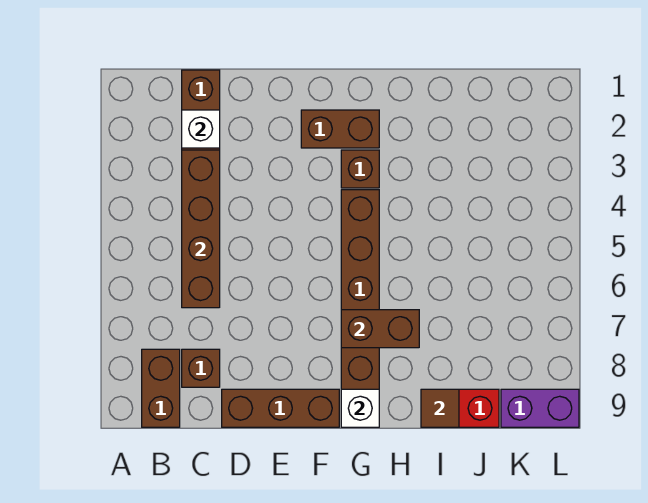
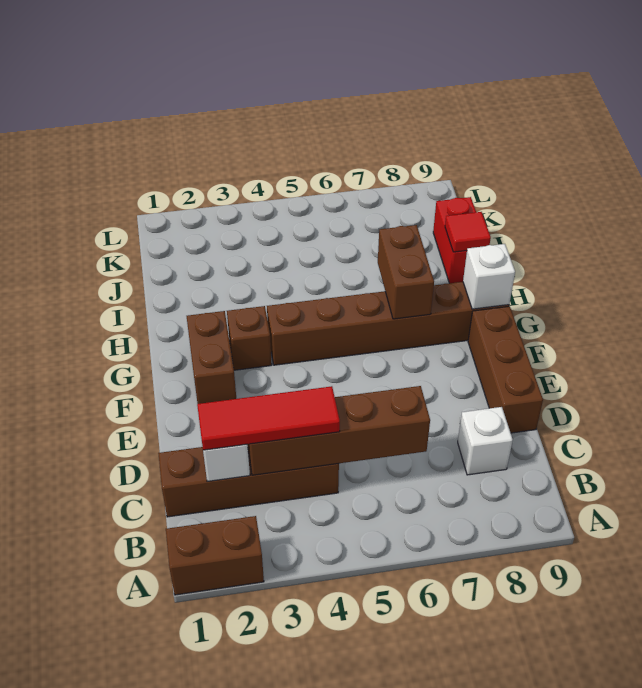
brown brick B8:B9 level 1 -> brown brick A1:A2 level 1
none -> red tile C2:C4 level 3
brown brick C8 level 1 -> white brick C8 level 1
brown tile I9 level 2 -> red tile I9 level 2
purple brick K9:L9 level 1 -> none

